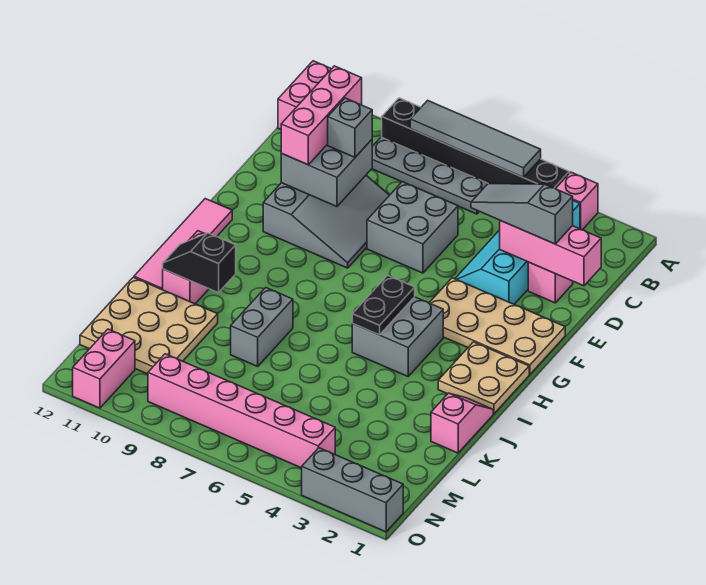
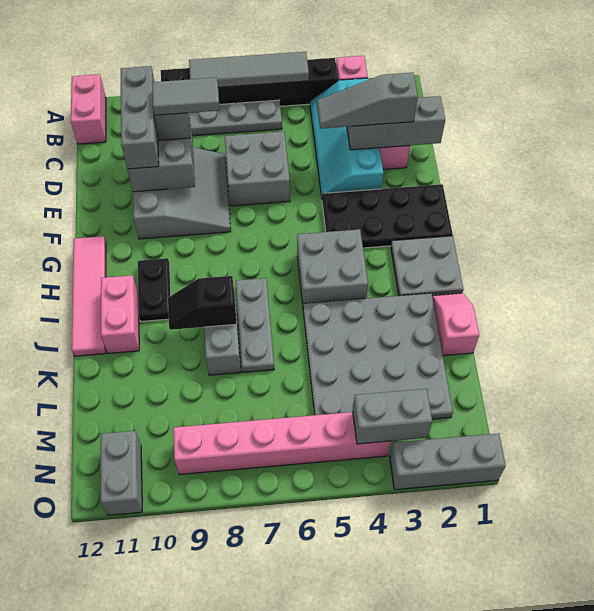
pink brick C10:E10 level 3 -> grey brick C10:E10 level 3
pink brick D1:D3 level 2 -> grey brick D1:D3 level 2
none -> grey tile D8:D9 level 4
tan plate F1:G4 level 1 -> black plate F1:G4 level 1
tan plate H1:I2 level 1 -> grey plate H1:I2 level 1
black plate H5:I5 level 2 -> black plate H10:I10 level 1
none -> grey plate I7:K7 level 1
none -> grey plate J2:M5 level 1
black slope J10:J11 level 2 top 10 -> black slope J8:J9 level 2 top 8
tan plate K10:M12 level 1 -> none
none -> grey brick N3:N4 level 2
pink brick N11:O11 level 1 -> grey brick N11:O11 level 1

